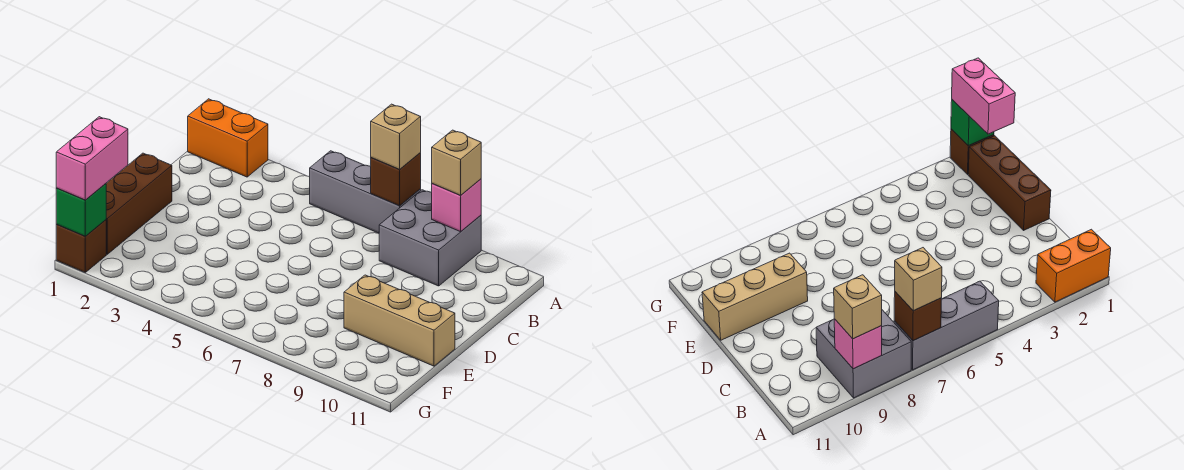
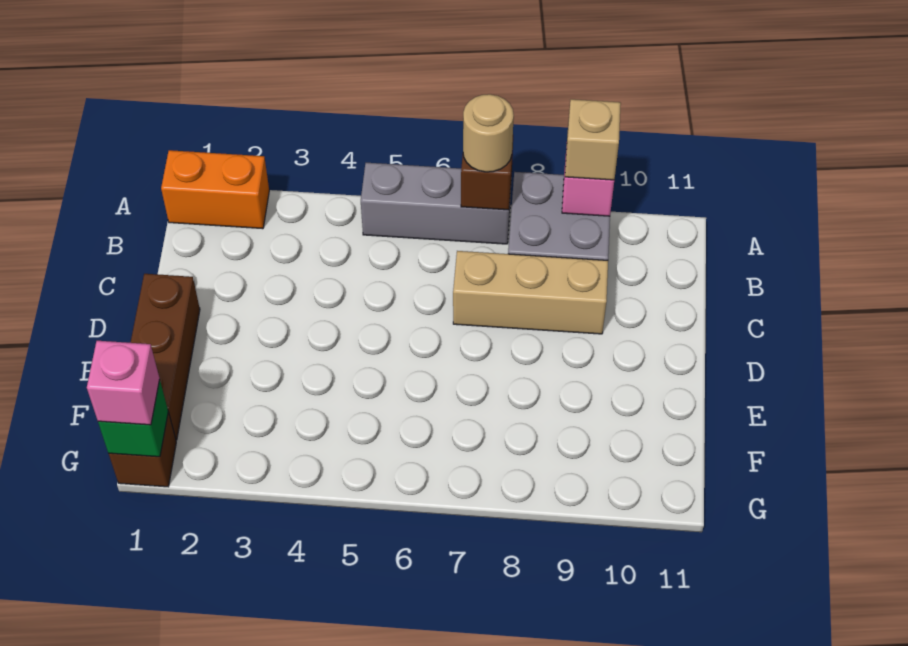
tan brick A7 level 3 -> tan round brick A7 level 3
tan brick E9:E11 level 1 -> tan brick C7:C9 level 1
pink brick F1:G1 level 3 -> pink brick G1 level 3

